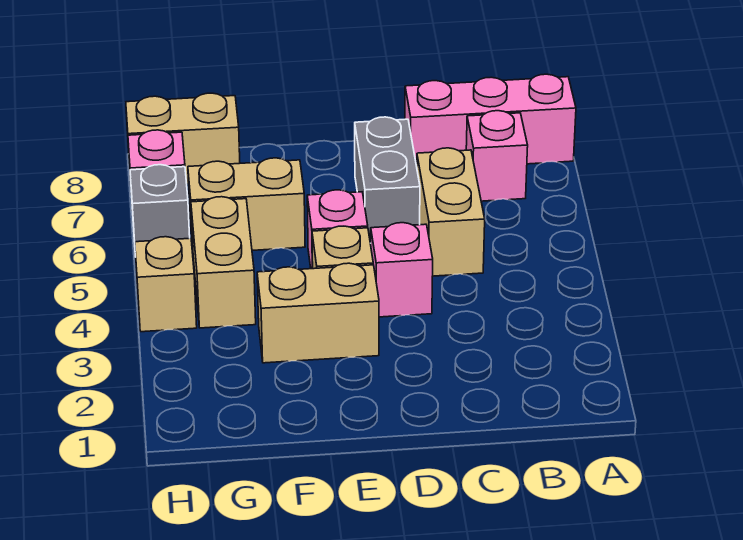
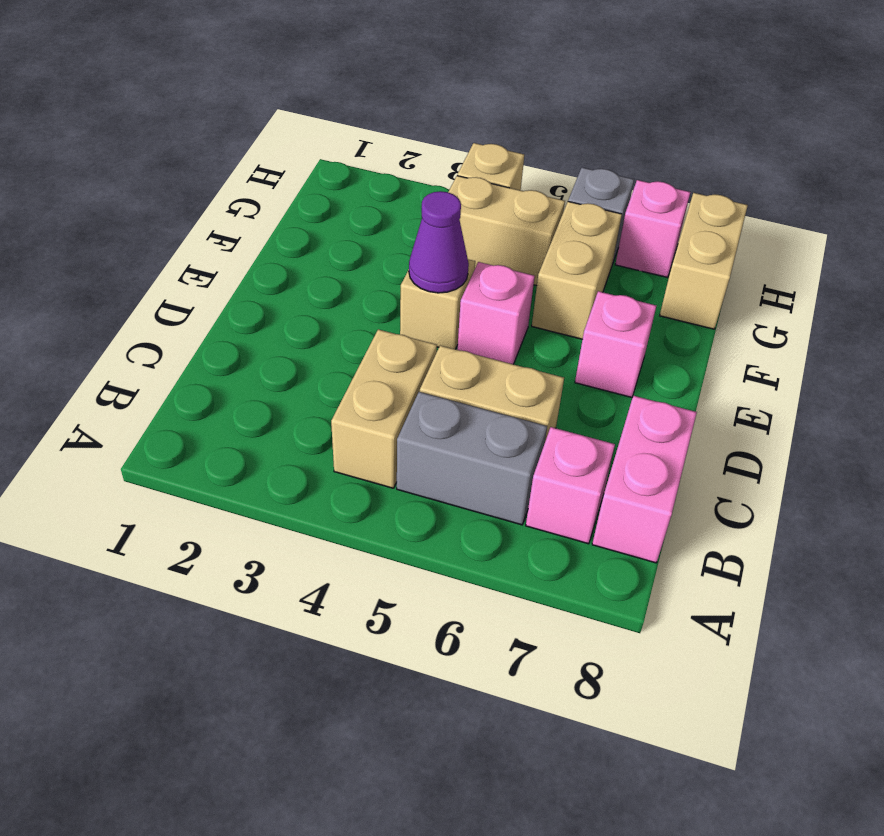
pink brick A8:C8 level 1 -> pink brick B8:C8 level 1
pink brick D4 level 1 -> pink brick E7 level 1
grey brick D6:D7 level 1 -> grey brick B5:B6 level 1
tan brick E3:F3 level 1 -> tan brick B4:C4 level 1
none -> purple cone E4 level 2

